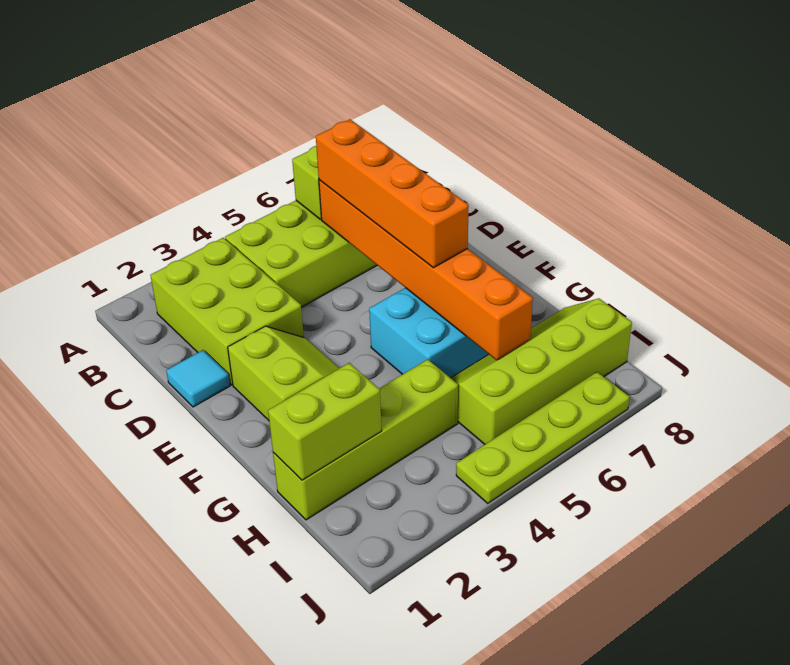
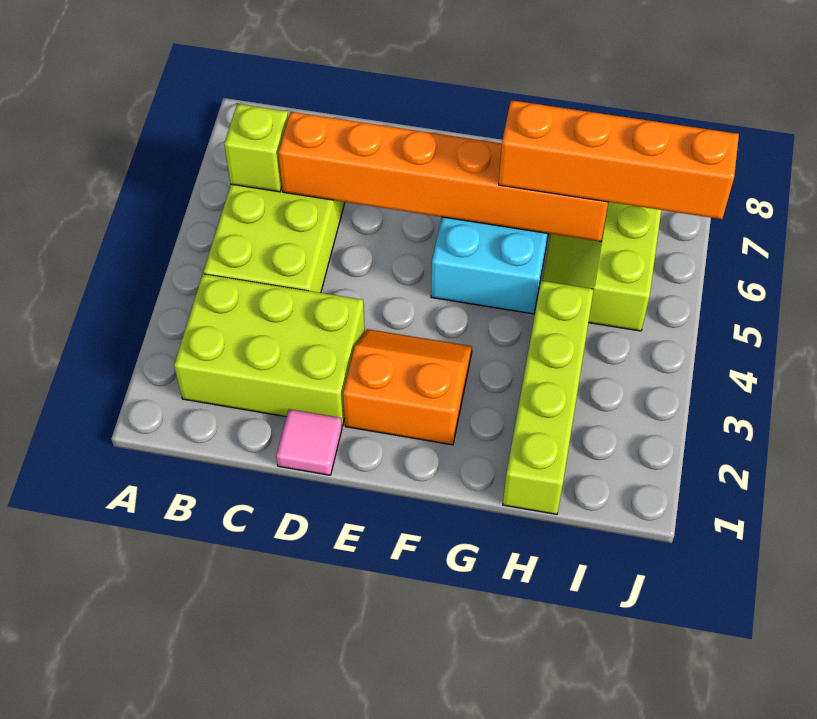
orange brick C6:F6 level 3 -> orange brick G6:J6 level 3
cyan tile D1 level 1 -> pink tile D1 level 1
lime slope E2:F3 level 1 top 2 -> orange slope E2:F3 level 1 top 2
lime brick H1:H2 level 2 -> none
lime plate J4:J7 level 1 -> none

